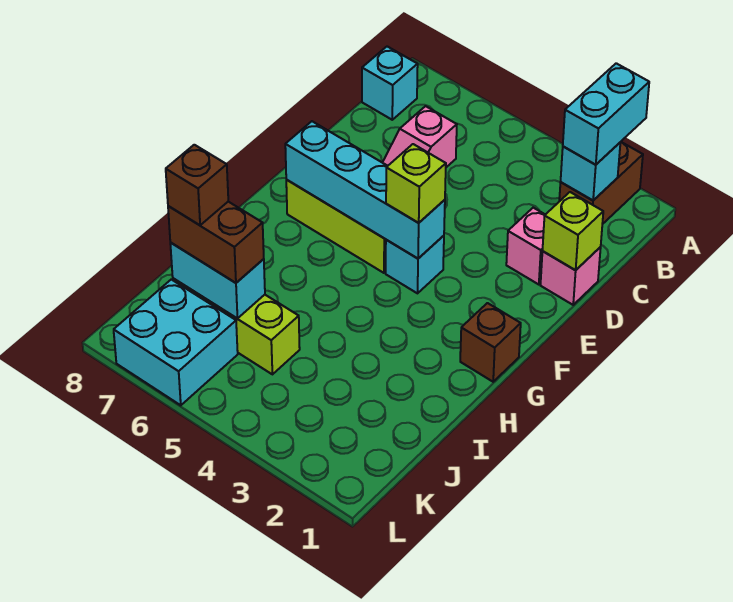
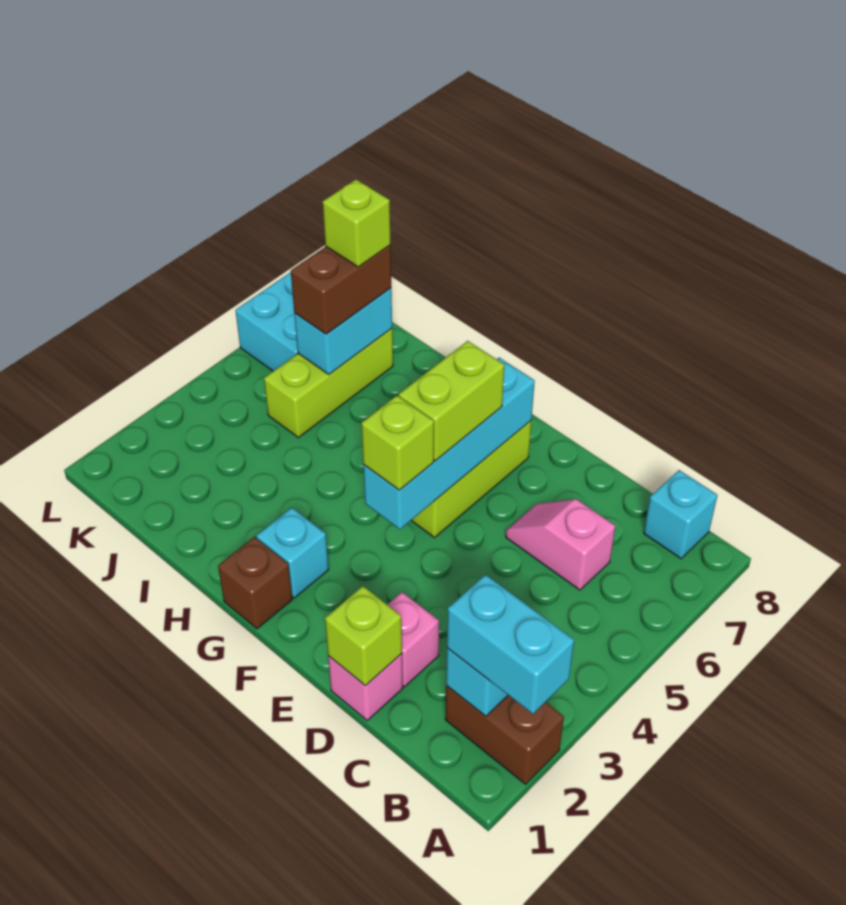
cyan brick F4 level 1 -> cyan brick G2 level 1
none -> lime brick F5:F6 level 3
brown brick J7 level 4 -> lime brick J7 level 4

